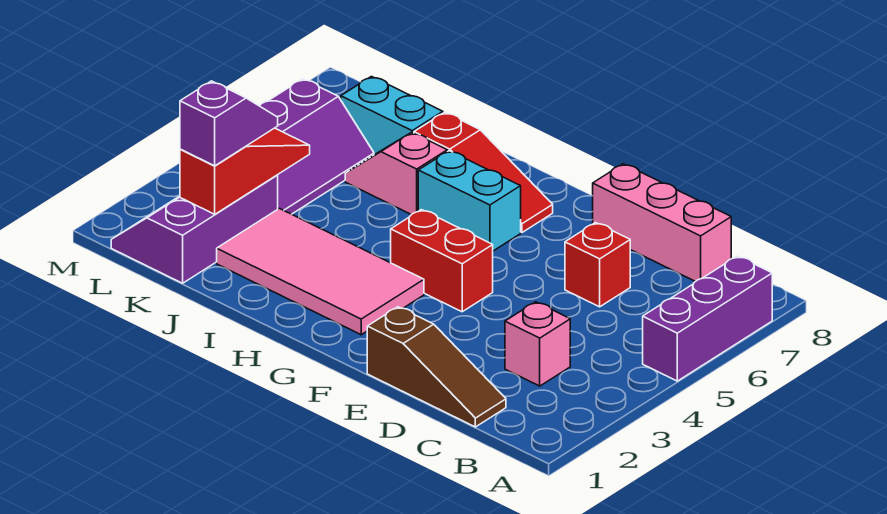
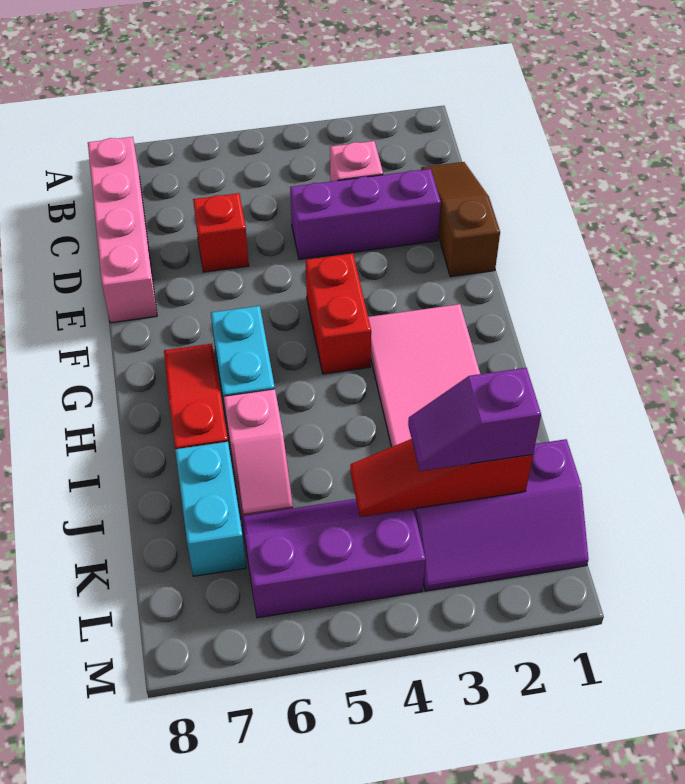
purple brick A5:A7 level 1 -> purple brick D2:D4 level 1
pink brick C8:E8 level 1 -> pink brick B8:E8 level 1

